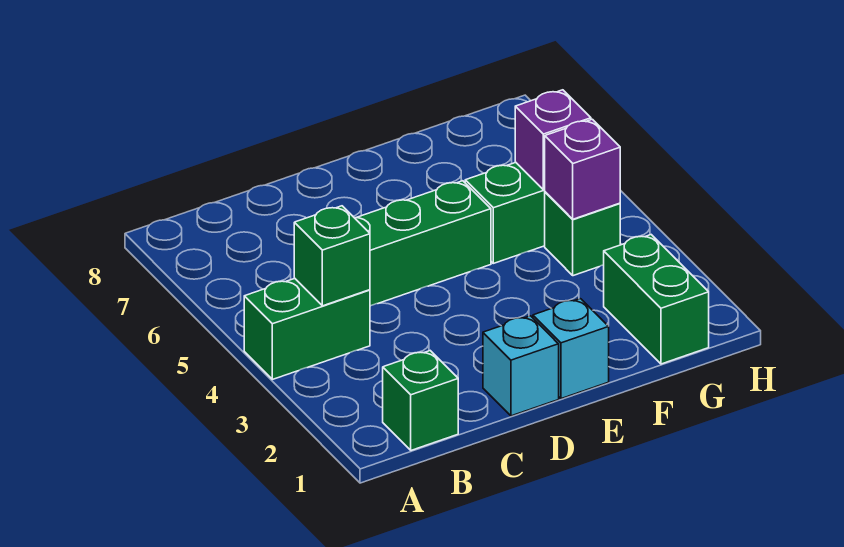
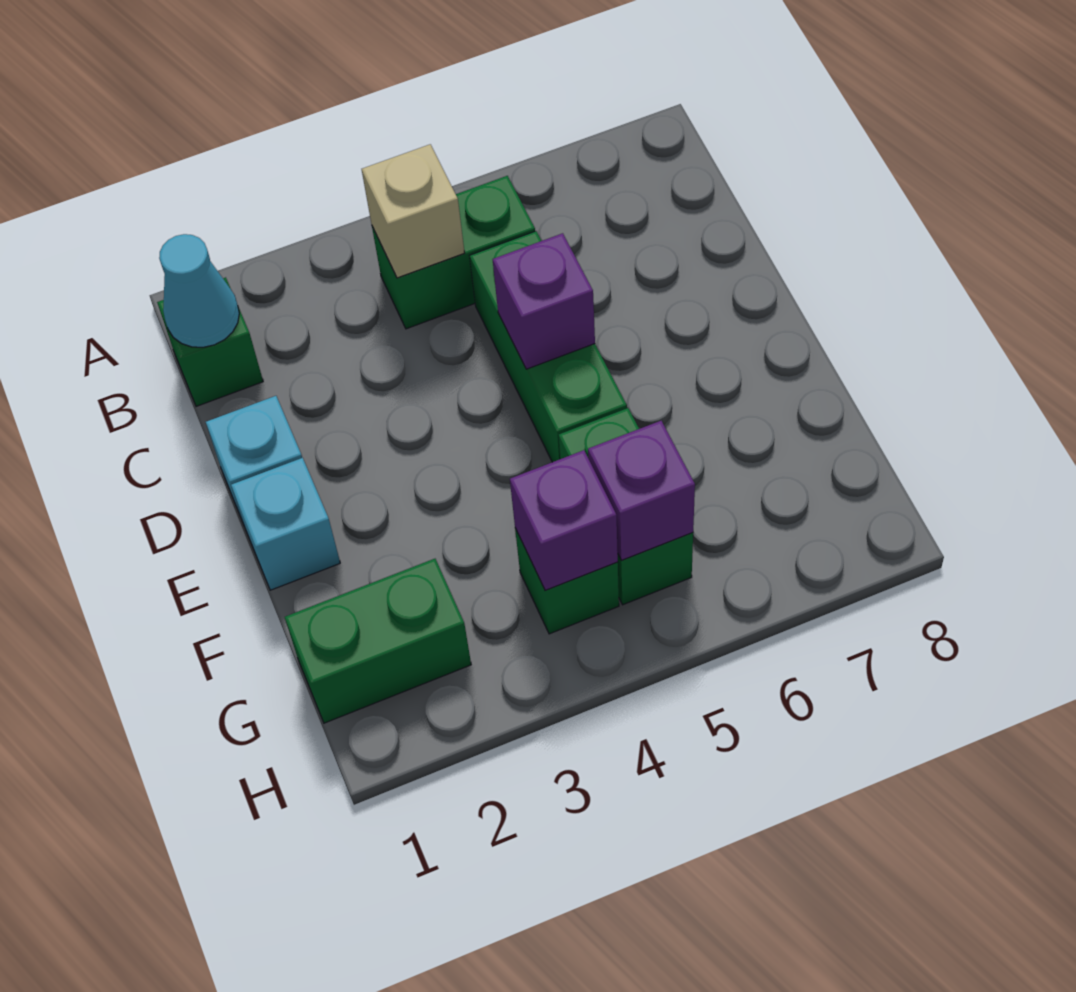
green brick A4:B4 level 1 -> green brick B4:B5 level 1
none -> cyan cone B1 level 2
green brick B4 level 2 -> tan brick B4 level 2
none -> purple brick D5 level 2

